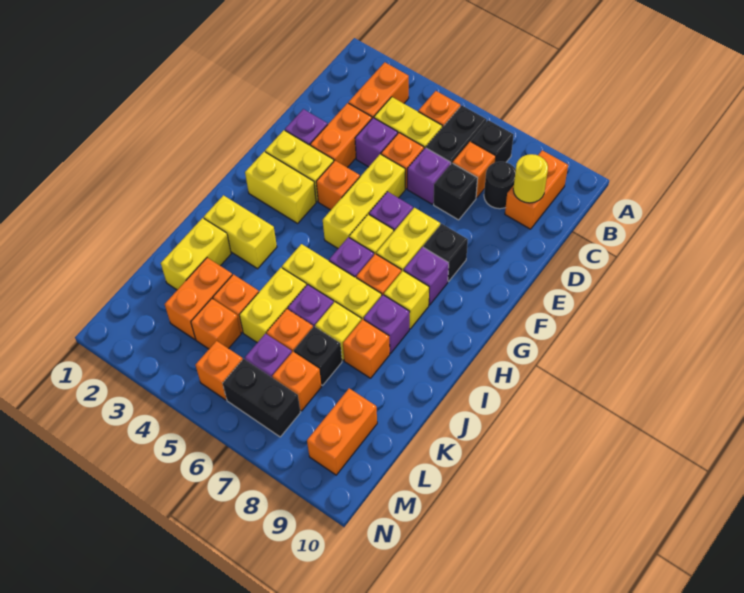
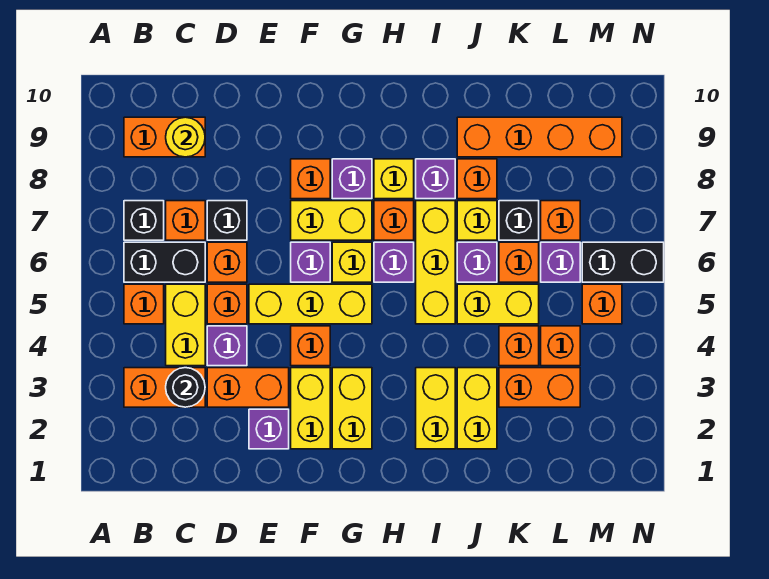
black round brick C8 level 1 -> black round brick C3 level 2
purple brick D6 level 1 -> orange brick D6 level 1
black brick F8 level 1 -> orange brick F8 level 1
yellow brick J2:K2 level 1 -> yellow brick J2:J3 level 1
orange brick L9:M9 level 1 -> orange brick J9:M9 level 1
black brick M6:M7 level 1 -> black brick M6:N6 level 1

